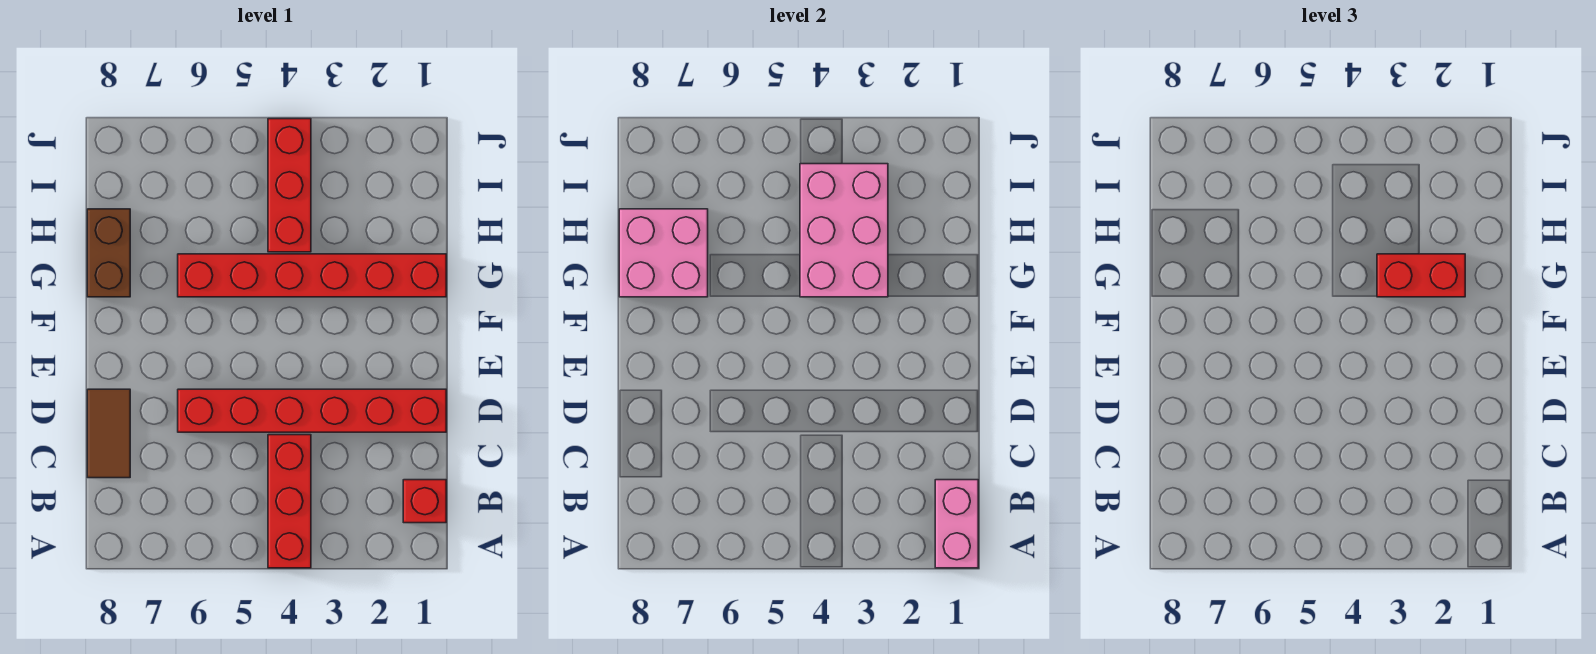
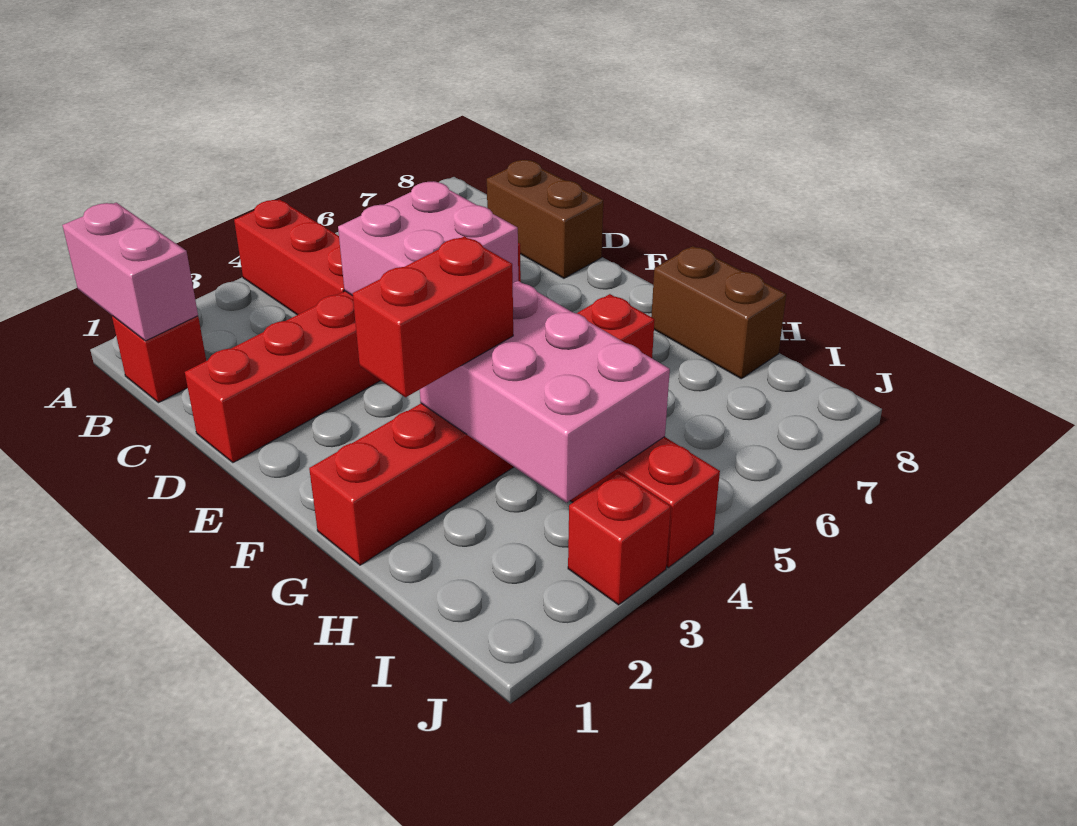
brown tile C8:D8 level 1 -> brown brick C8:D8 level 1
pink brick G7:H8 level 2 -> pink brick D4:E5 level 2
none -> red brick J3 level 1

